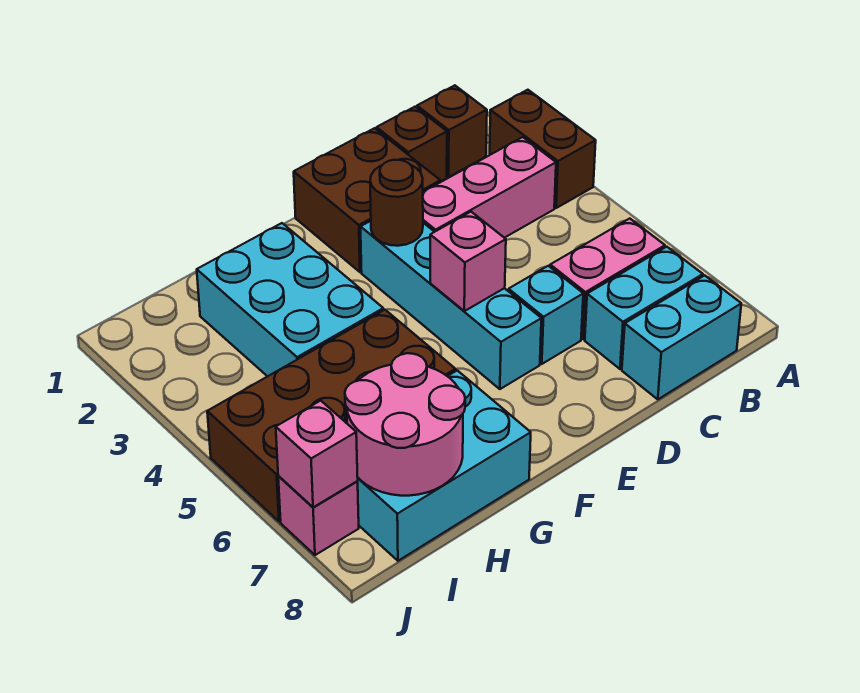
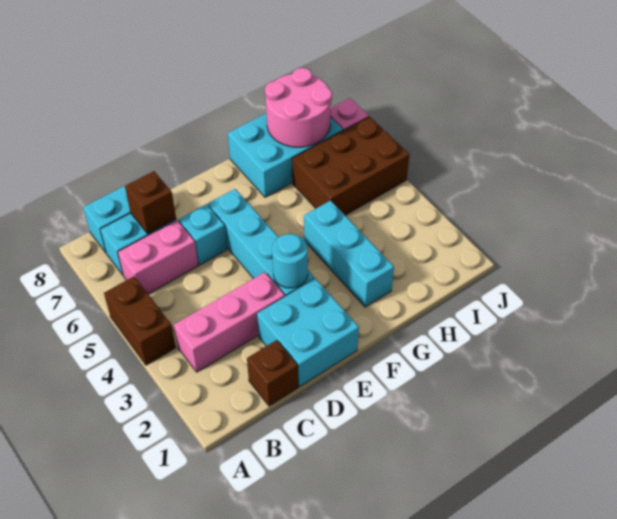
brown brick A2:A3 level 1 -> brown brick A4:A5 level 1
brown brick B1 level 1 -> brown brick C7 level 2
brown brick D1:E2 level 1 -> cyan brick D1:E2 level 1
brown round brick E3 level 2 -> cyan round brick E3 level 2
pink brick E5 level 2 -> none
cyan brick G2:H4 level 1 -> cyan brick G2:G4 level 1
brown brick G5:J6 level 1 -> brown brick H5:J6 level 1
pink brick J7 level 2 -> none

